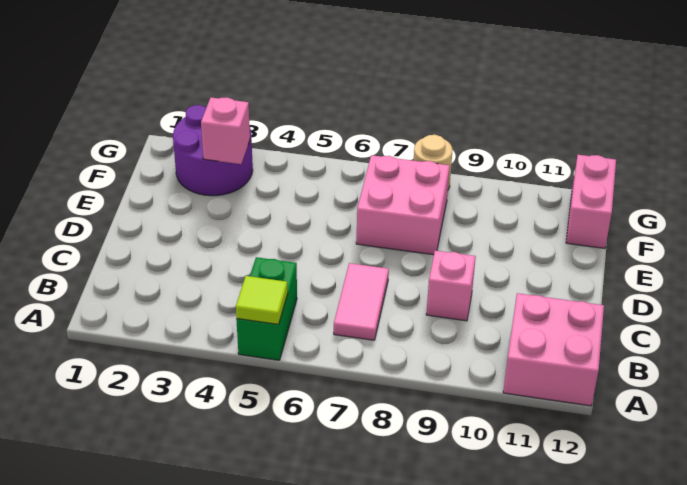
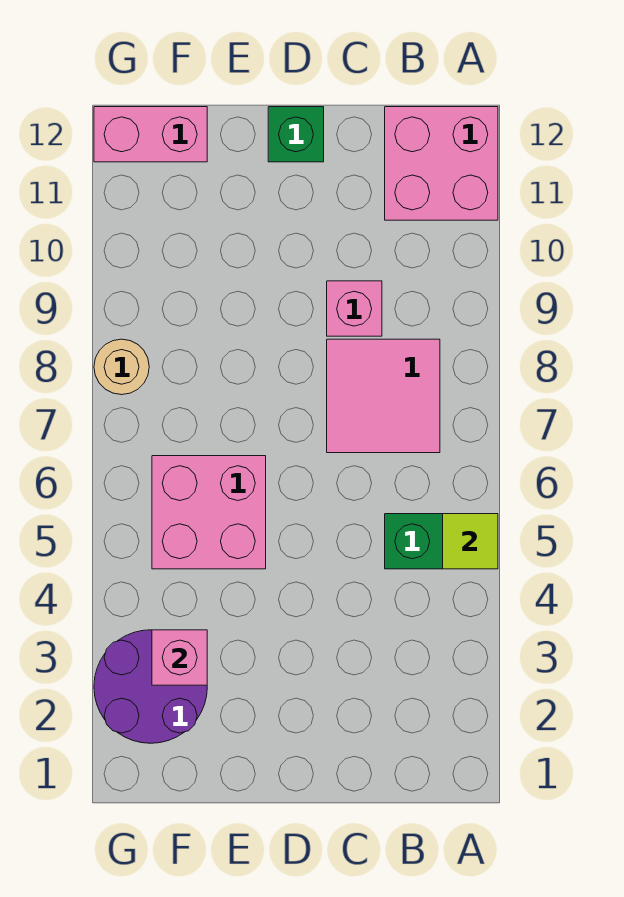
pink tile B7:C7 level 1 -> pink tile B7:C8 level 1
none -> green brick D12 level 1
pink brick E7:F8 level 1 -> pink brick E5:F6 level 1

